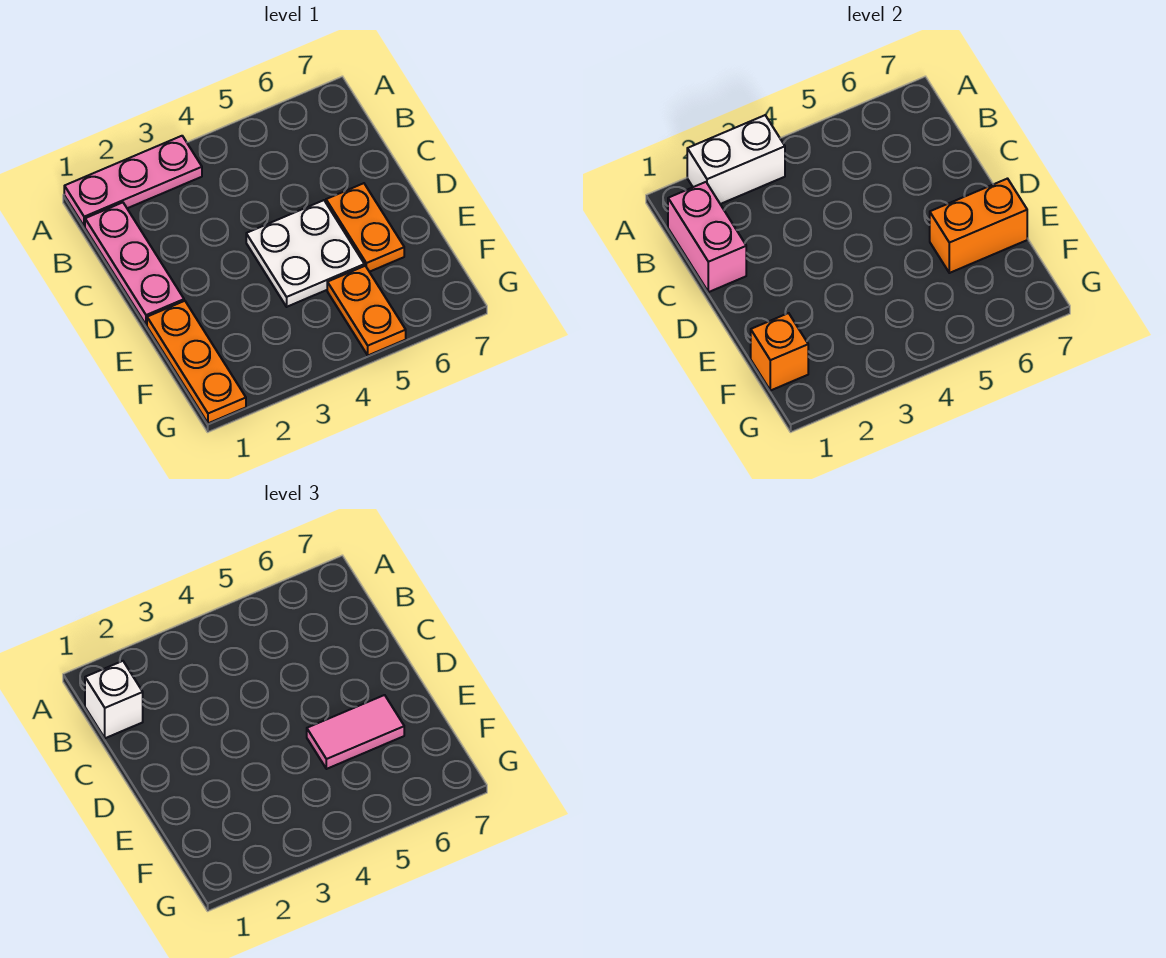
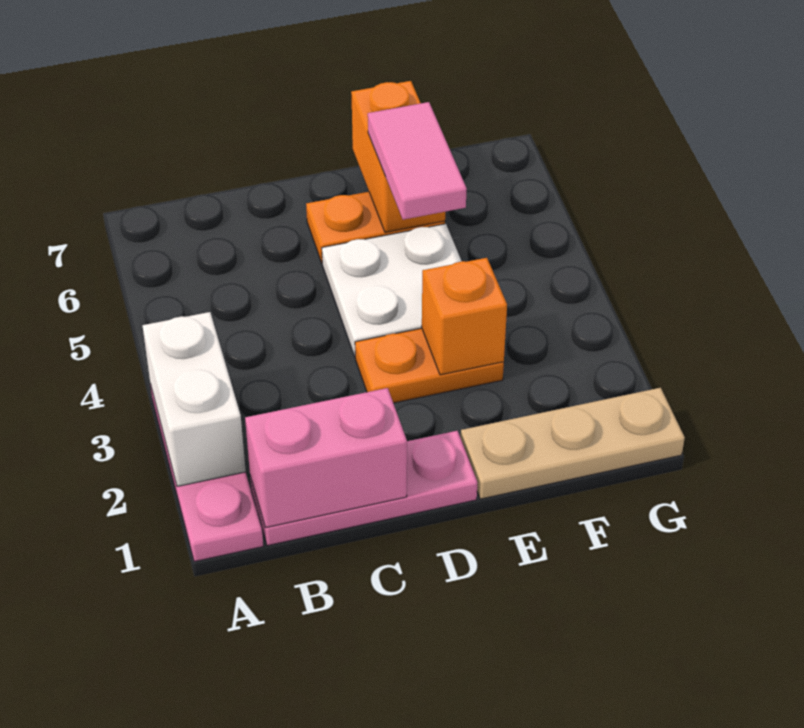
white brick B1 level 3 -> none
orange plate E1:G1 level 1 -> tan plate E1:G1 level 1
orange brick F1 level 2 -> orange brick E3 level 2
orange plate F5:G5 level 1 -> orange plate D3:E3 level 1

